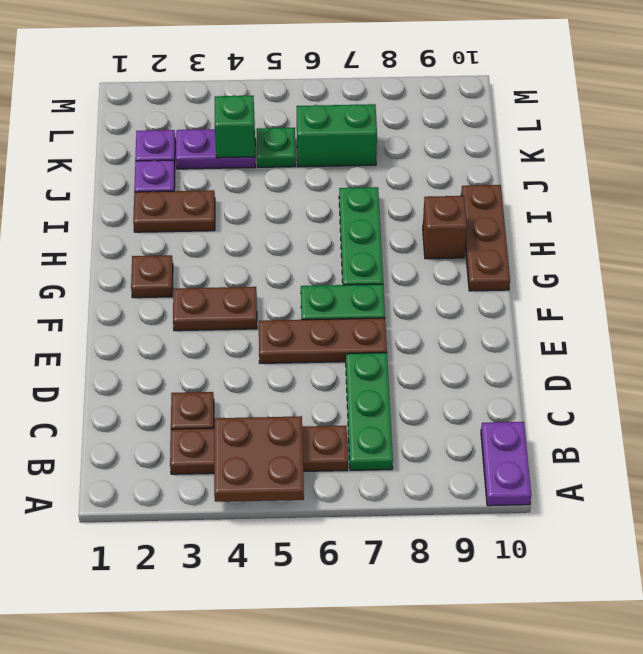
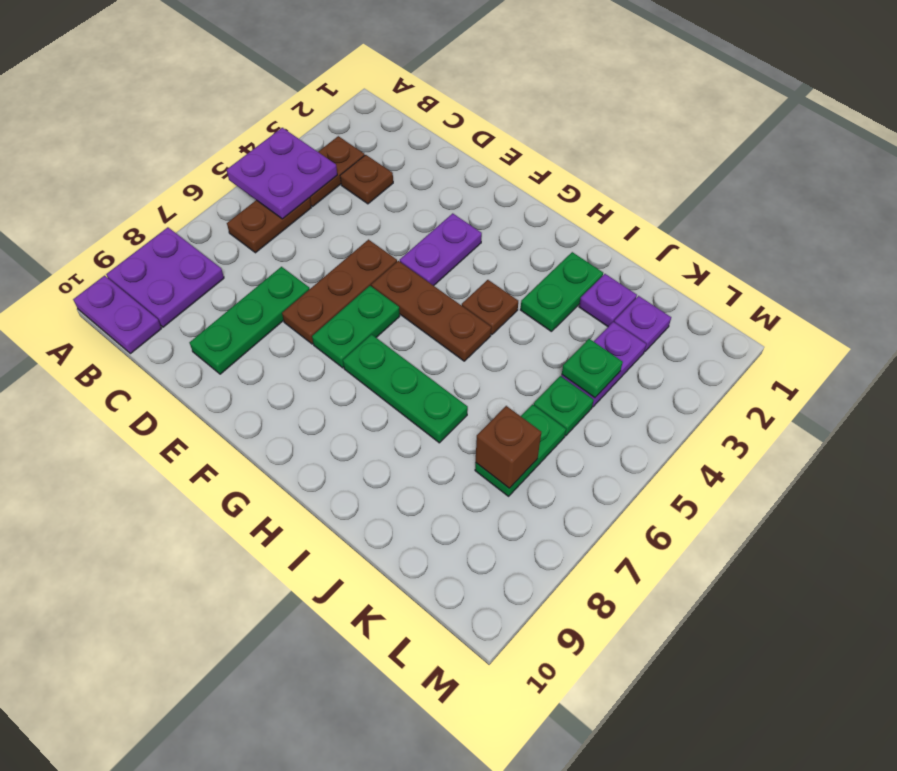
brown plate A4:B5 level 2 -> purple plate A4:B5 level 2
none -> purple plate A8:B9 level 1
green plate B7:D7 level 1 -> green plate D7:D9 level 1
brown plate F3:F4 level 1 -> purple plate F3:F4 level 1
brown plate G2 level 1 -> brown plate H4 level 1
brown plate G10:I10 level 1 -> brown plate F5:H5 level 1
brown brick H9 level 1 -> brown brick K7 level 2
brown plate I2:I3 level 1 -> green plate I2:I3 level 1
green brick K4 level 2 -> green plate K4 level 2
green brick K6:K7 level 1 -> green plate K6:K7 level 1

